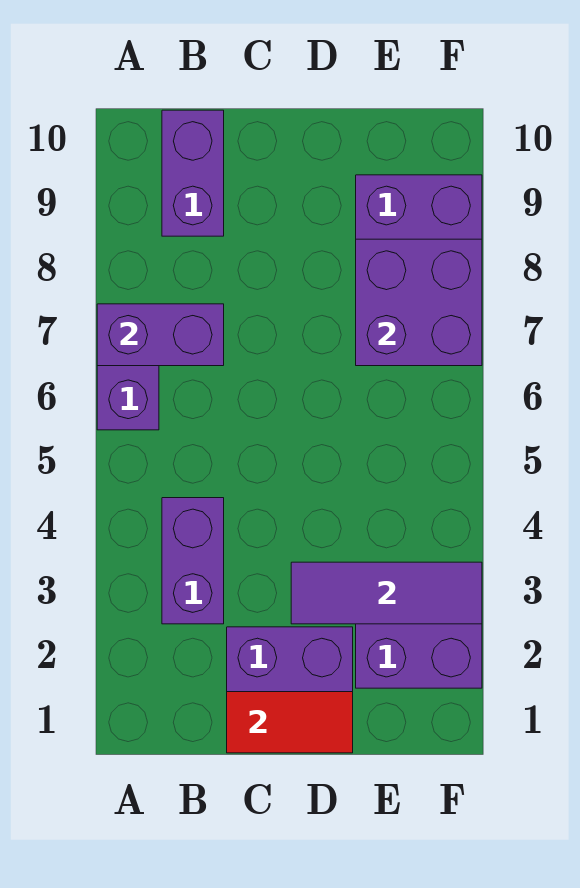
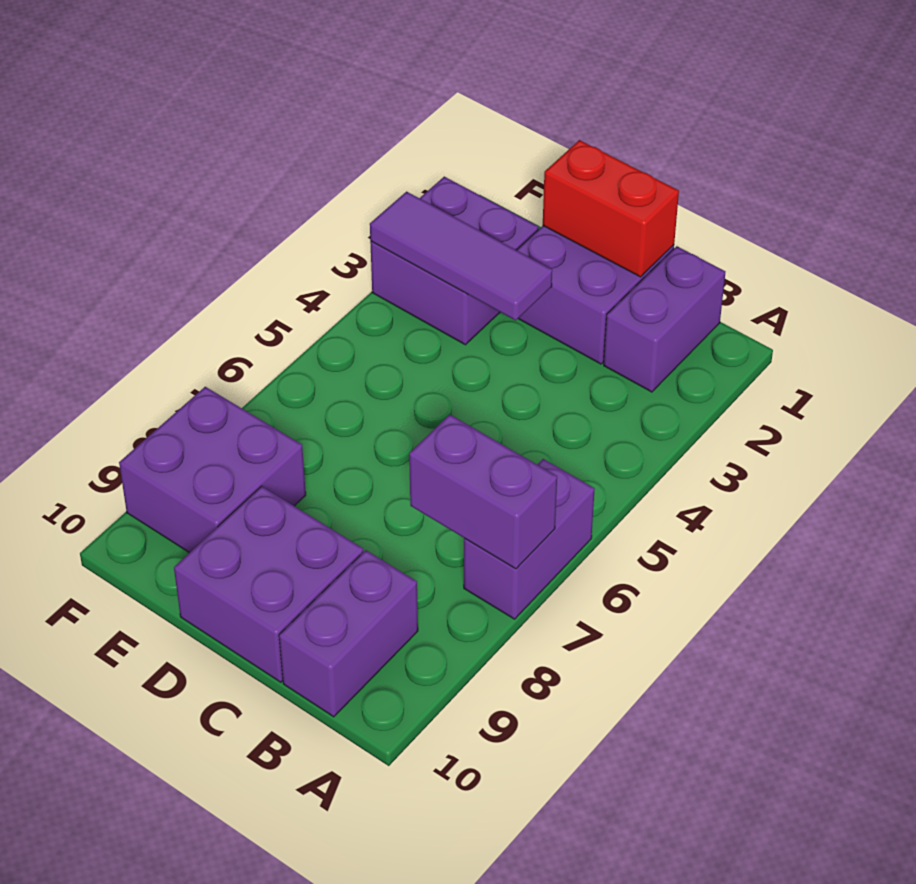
purple brick B3:B4 level 1 -> purple brick B1:B2 level 1
red tile C1:D1 level 2 -> red brick C1:D1 level 2
purple brick E7:F8 level 2 -> purple brick C9:D10 level 1

